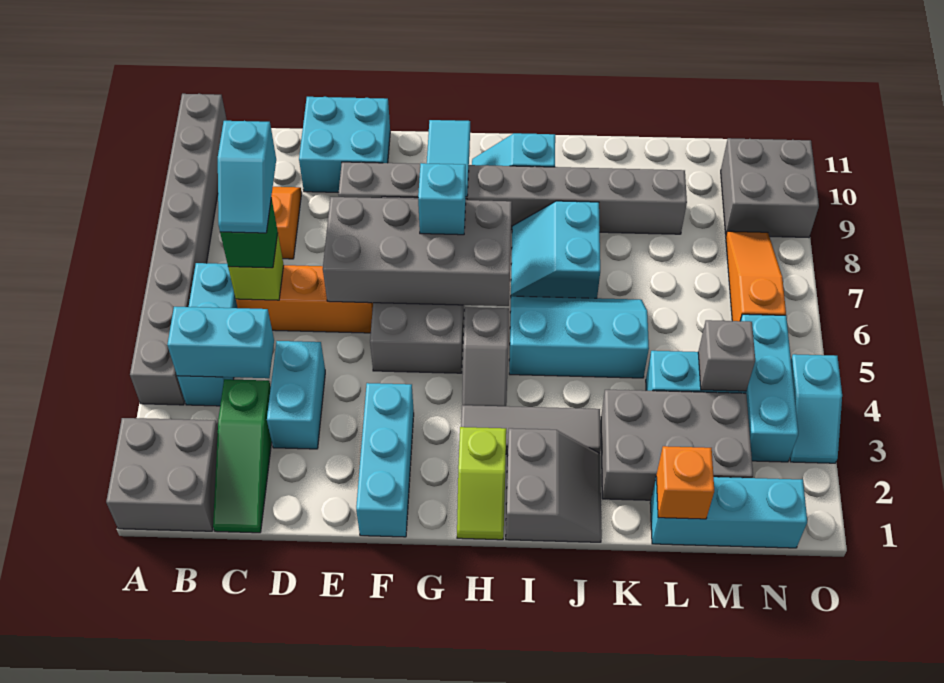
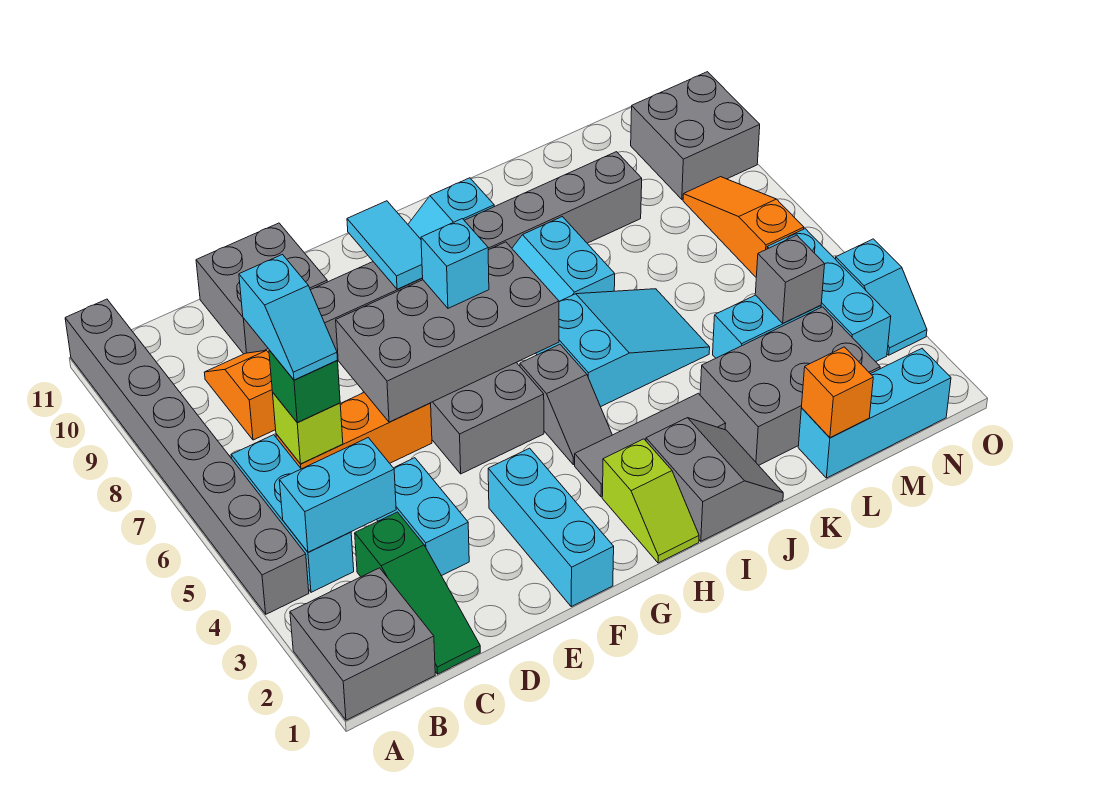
cyan brick D10:E11 level 1 -> grey brick D10:E11 level 1
cyan slope I5:K6 level 1 top 5 -> cyan slope I5:K6 level 1 top I

